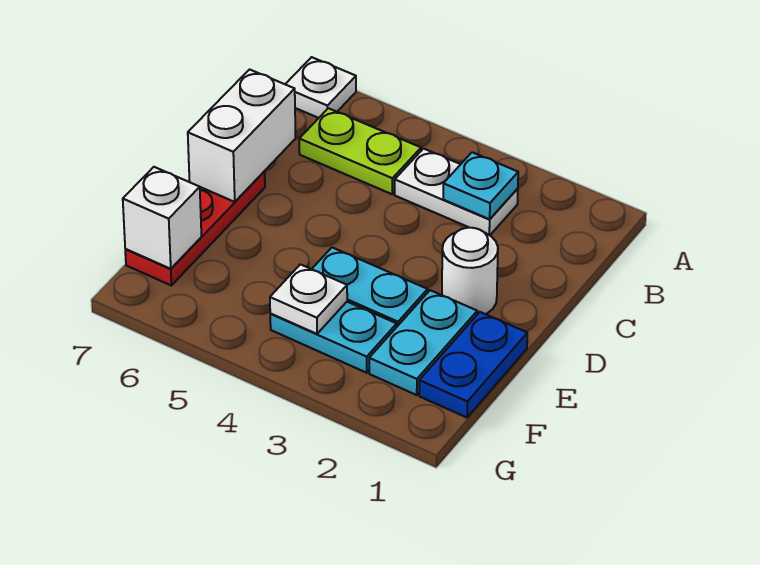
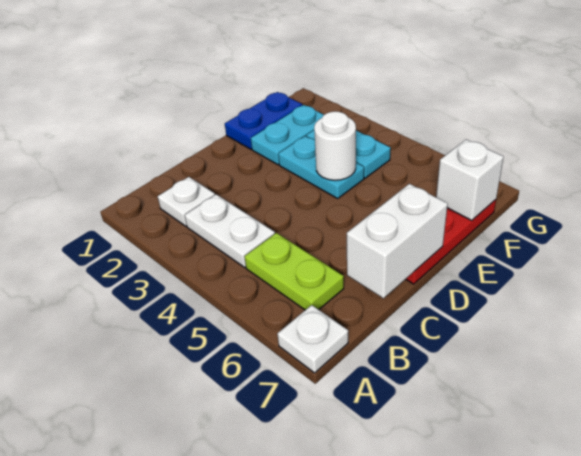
cyan plate B3 level 2 -> none
white round brick D2 level 1 -> white round brick E4 level 2
white plate F4 level 2 -> white plate B2 level 1

